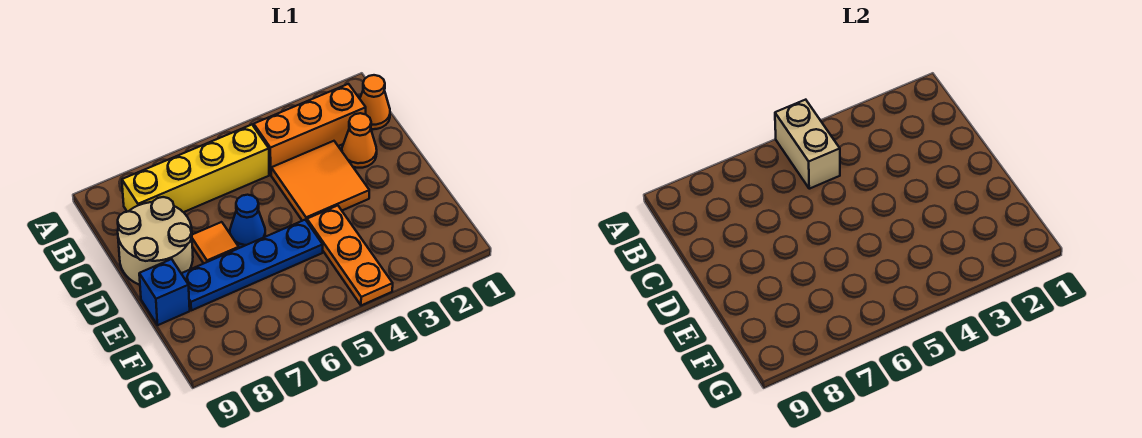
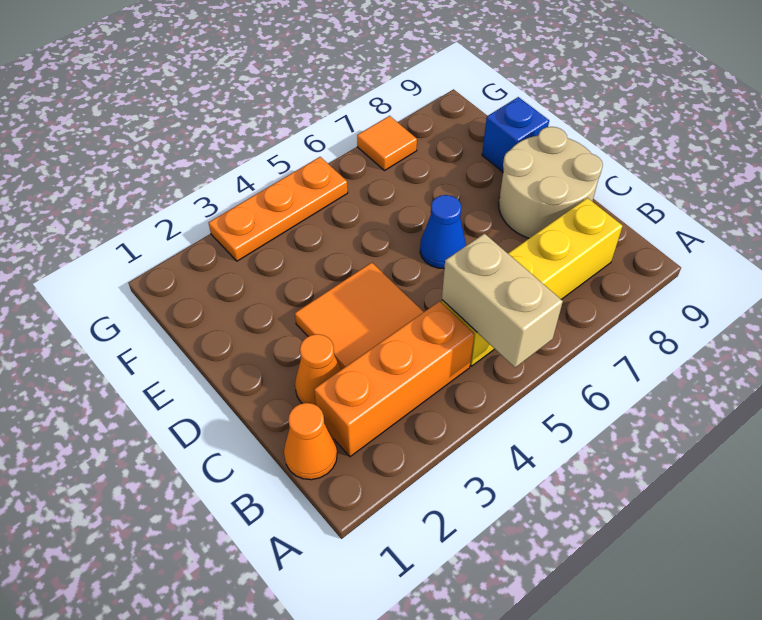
orange tile D7 level 1 -> orange tile G7 level 1
orange plate E4:G4 level 1 -> orange plate G3:G5 level 1
blue plate E5:E8 level 1 -> none

